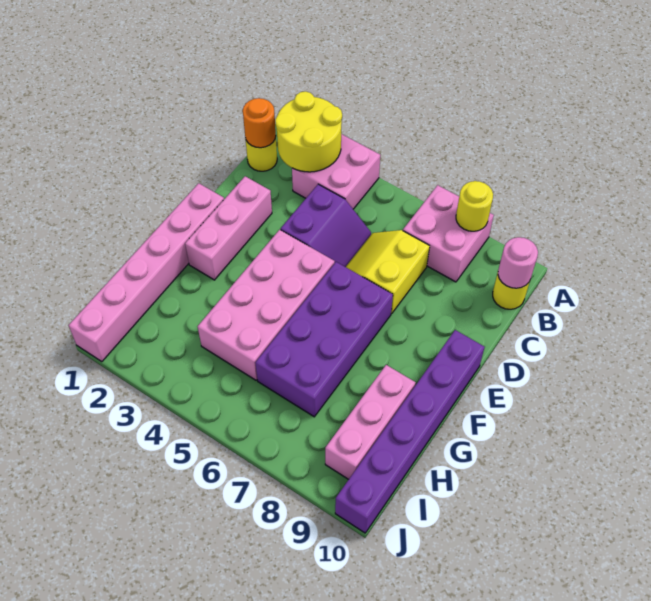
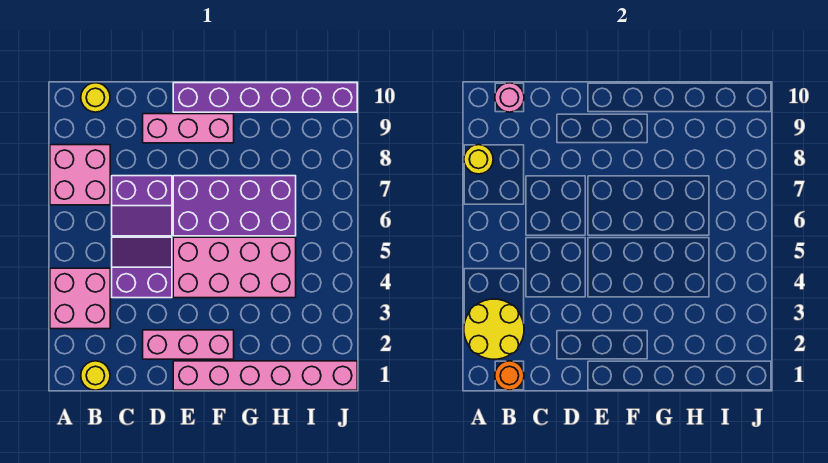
yellow slope C6:D7 level 1 top 7 -> purple slope C6:D7 level 1 top 7
pink brick G9:I9 level 1 -> pink brick D9:F9 level 1

